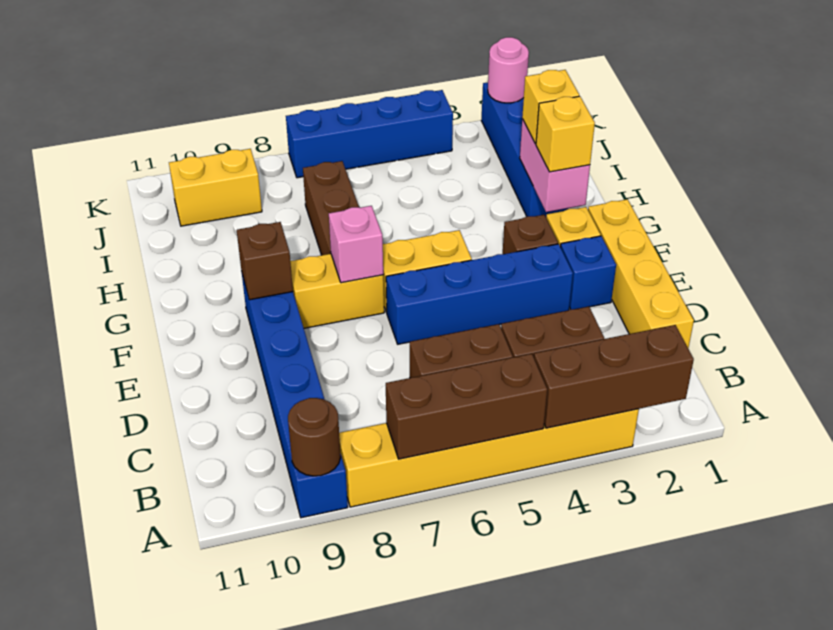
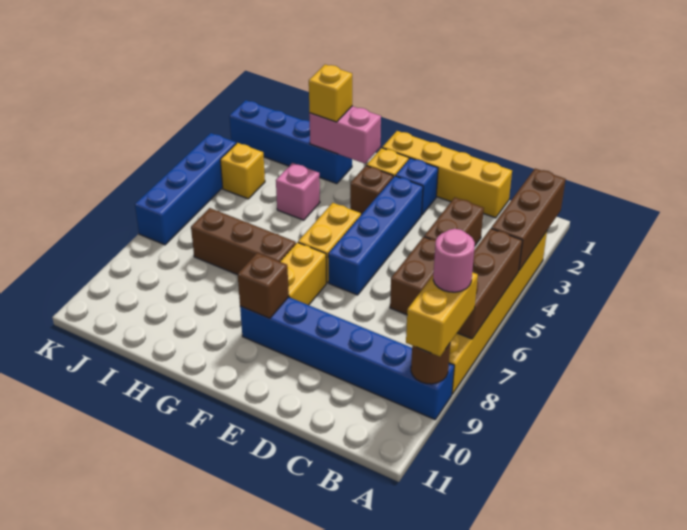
pink brick F7 level 2 -> pink brick H4 level 1
yellow brick G2 level 3 -> yellow brick J4 level 1
yellow brick J9:J10 level 1 -> yellow brick A8:A9 level 3
pink round brick K2 level 2 -> pink round brick A8 level 4

